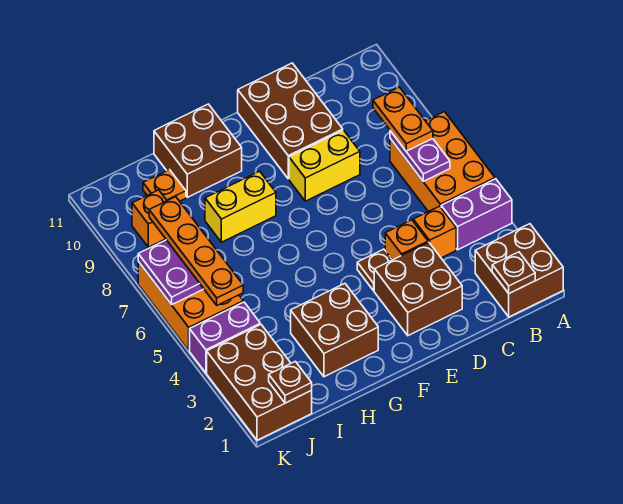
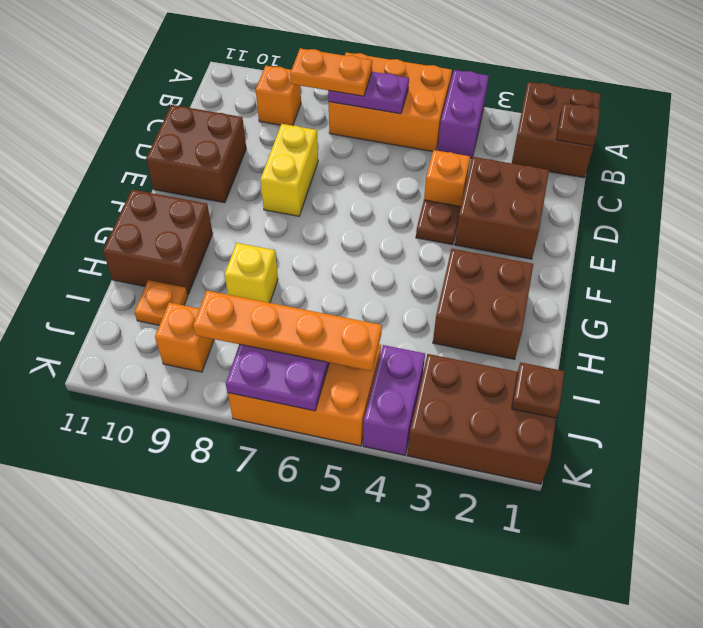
orange brick C4 level 1 -> orange brick B9 level 1
brown brick D9:E11 level 1 -> brown brick D10:E11 level 1
yellow brick G8:H8 level 1 -> yellow brick H8 level 1

